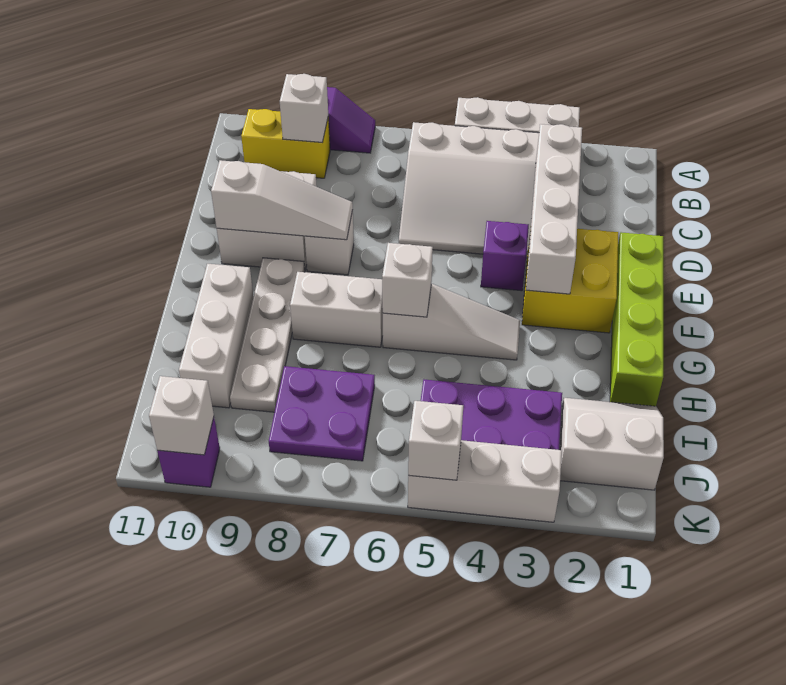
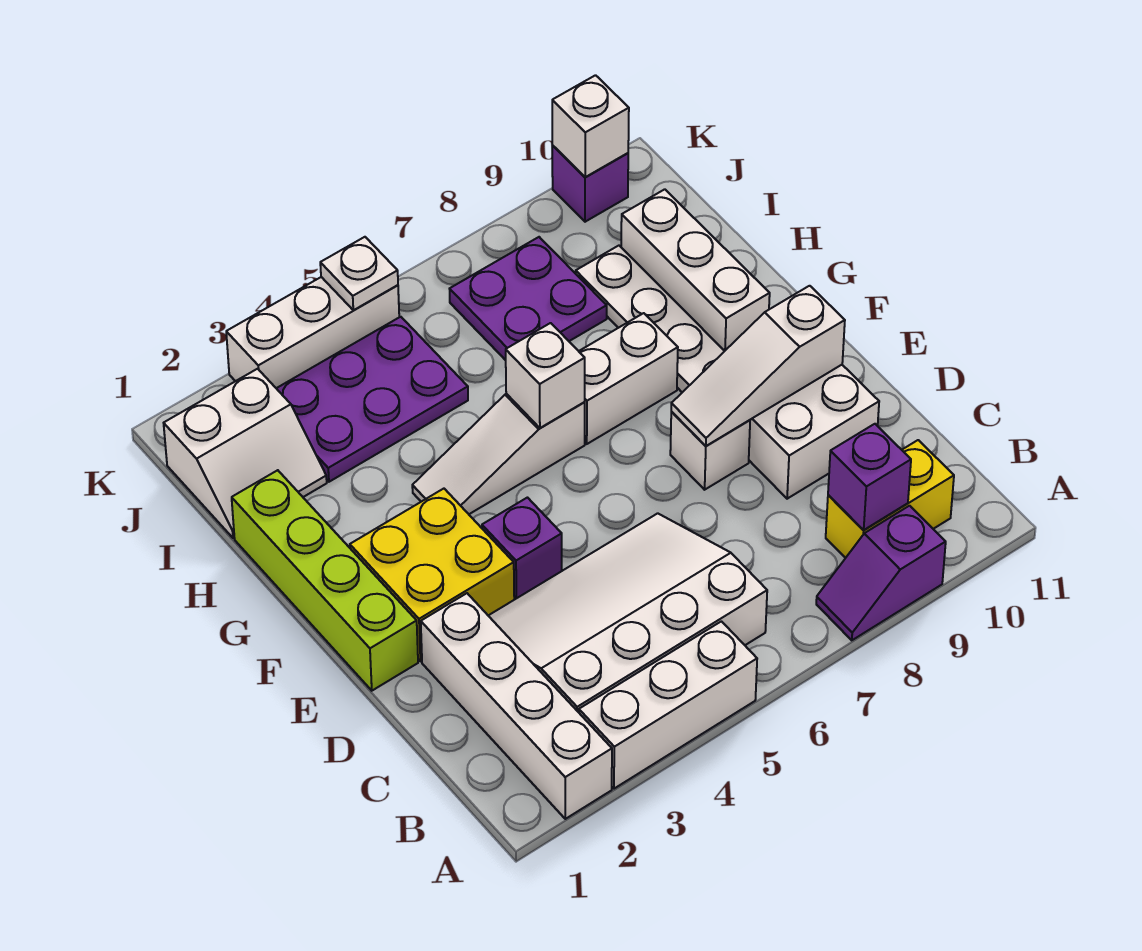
white brick B9 level 2 -> purple brick B9 level 2
white brick C3:F3 level 2 -> white brick A2:D2 level 1
white brick K5 level 2 -> white plate K5 level 2

